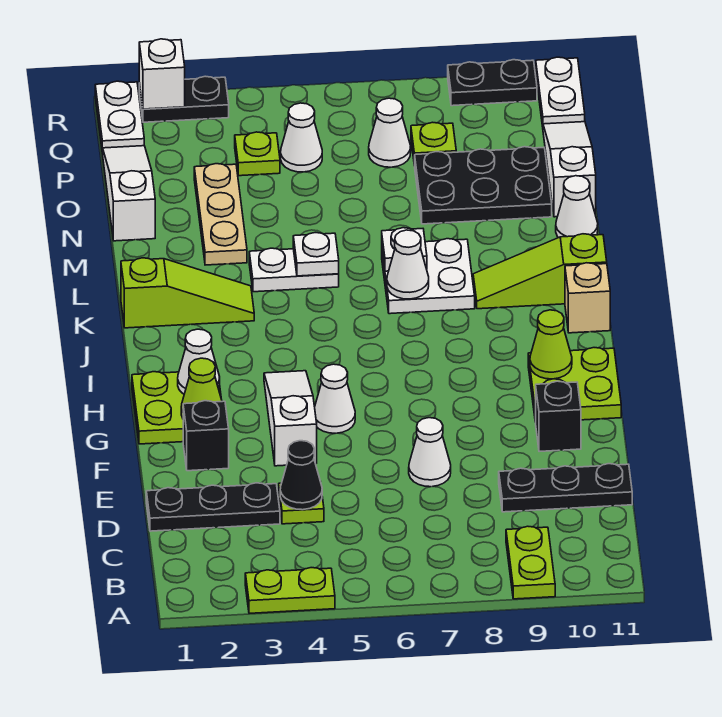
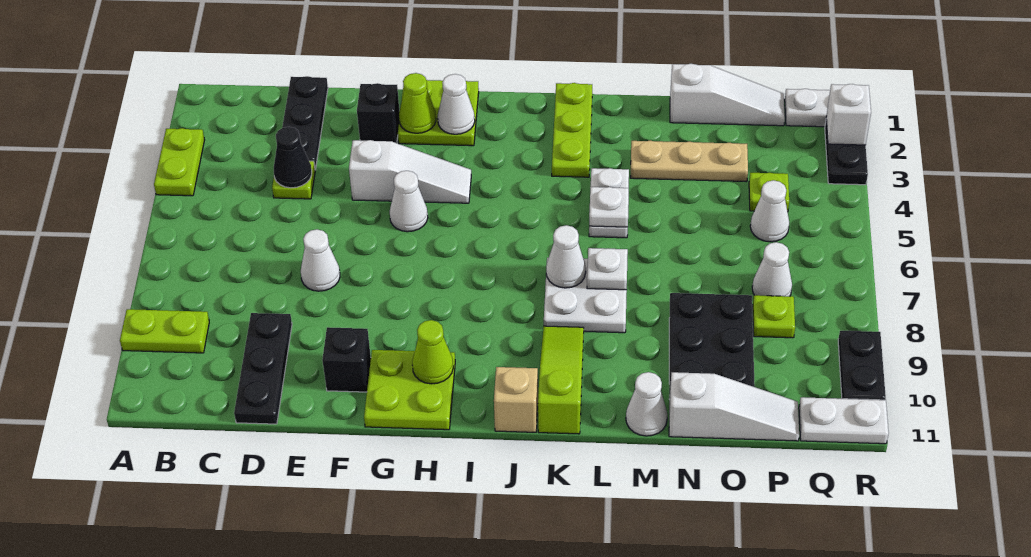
lime slope K1:K3 level 1 top 1 -> lime plate K1:K3 level 1

